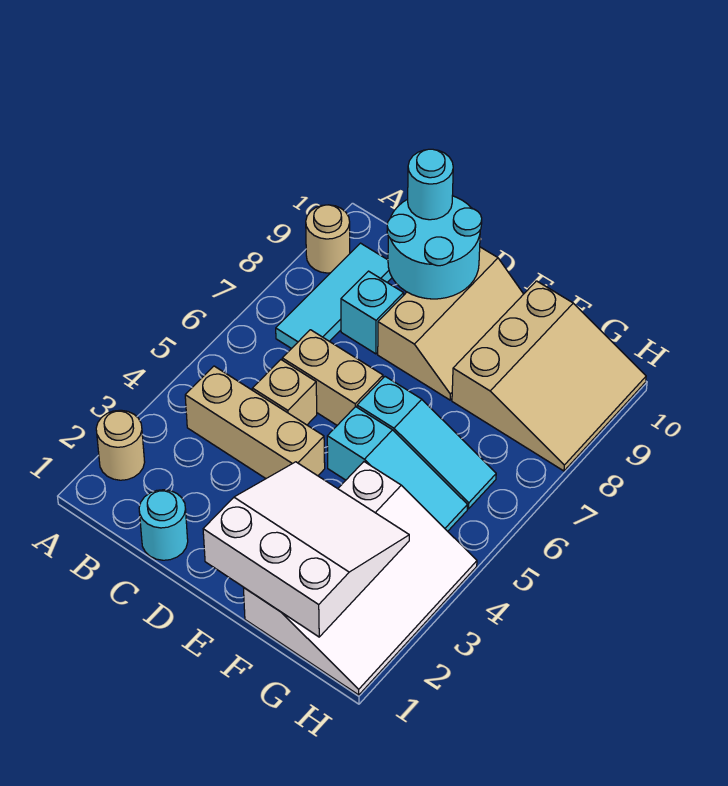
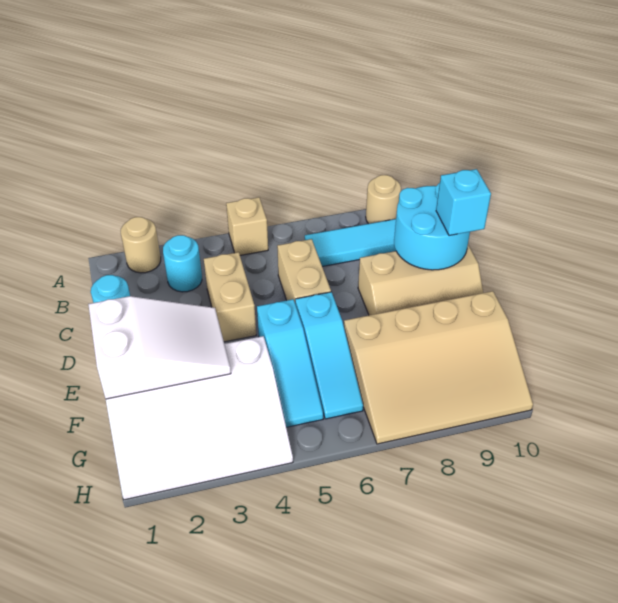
tan brick B4:D4 level 1 -> tan brick C4:D4 level 1
tan brick C5 level 1 -> tan brick A5 level 1
cyan brick C8 level 1 -> cyan brick D10 level 3
cyan round brick C10 level 3 -> cyan round brick B3 level 1
white slope E1:G3 level 2 top 1 -> white slope E1:F3 level 2 top 1
tan slope F8:H10 level 1 top F -> tan slope F7:H10 level 1 top F

